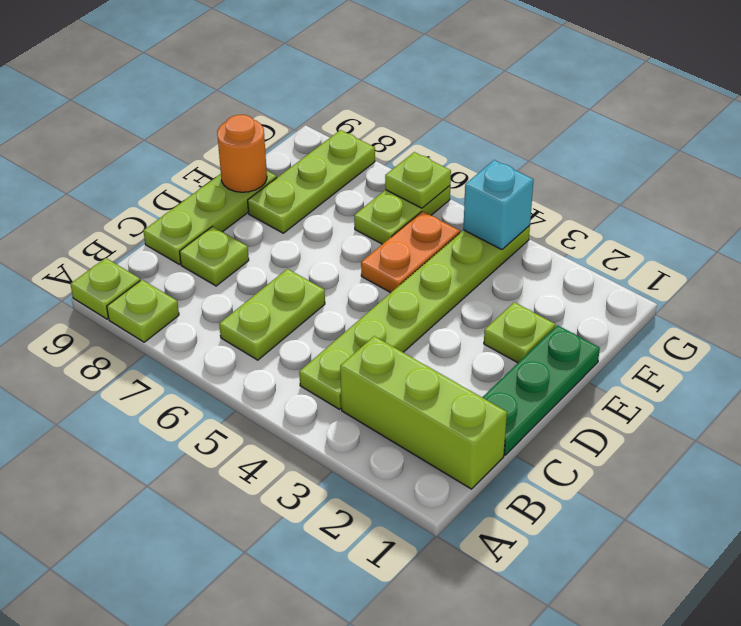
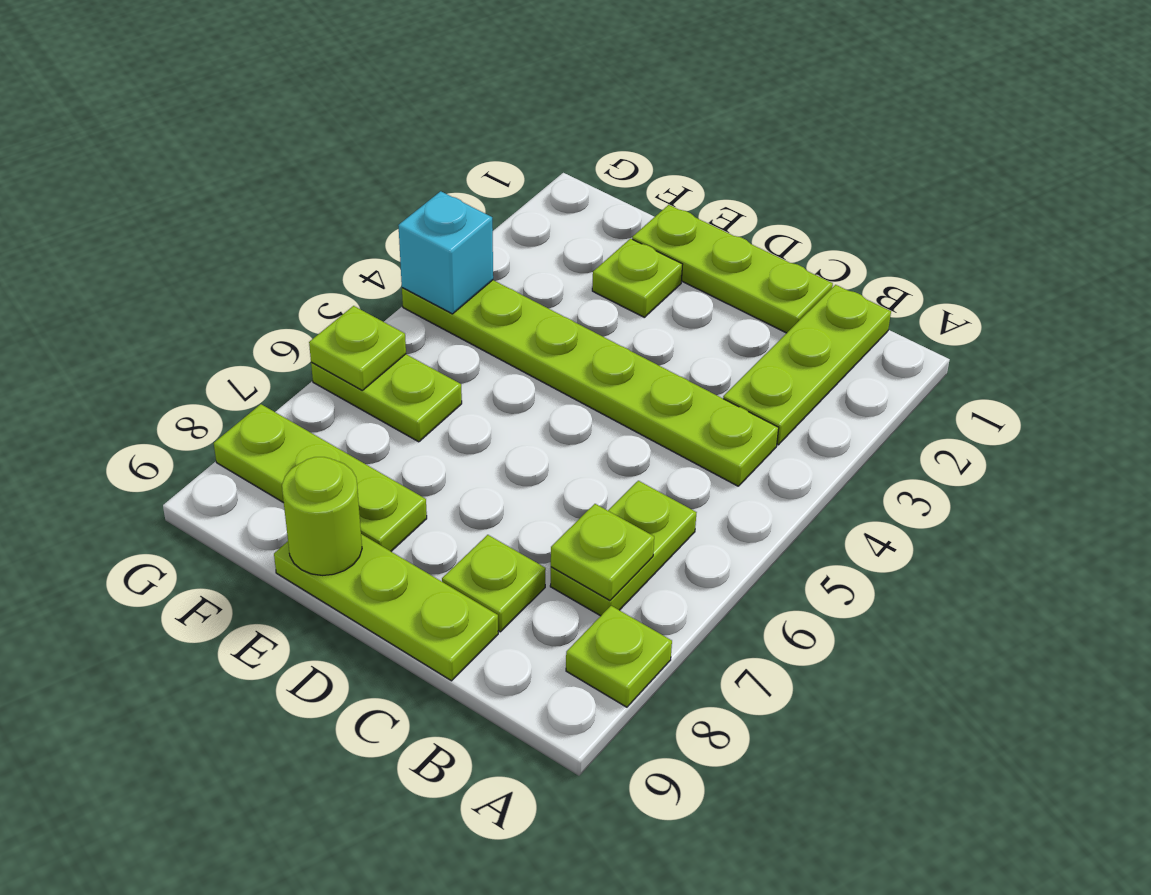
lime plate A9 level 1 -> lime plate B7 level 2
lime brick B1:B3 level 1 -> lime plate B1:B3 level 1
lime plate B6:C6 level 1 -> lime plate B6:B7 level 1
green plate C1:E1 level 1 -> lime plate C1:E1 level 1
orange plate E5:F5 level 1 -> none
orange round brick E9 level 2 -> lime round brick E9 level 2

